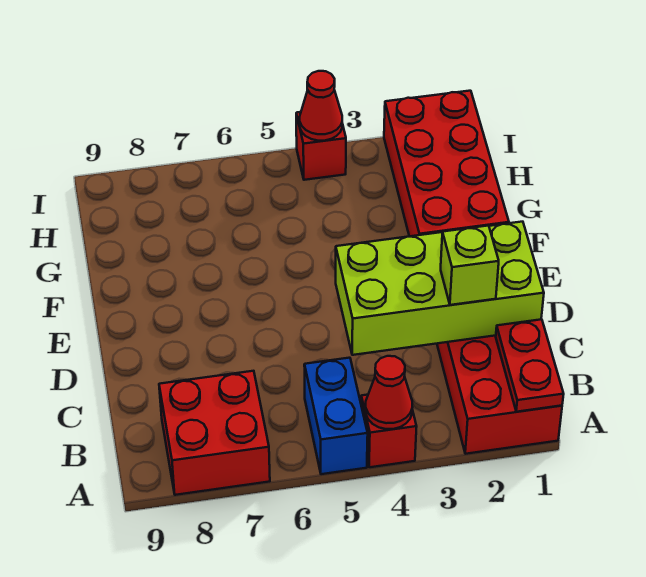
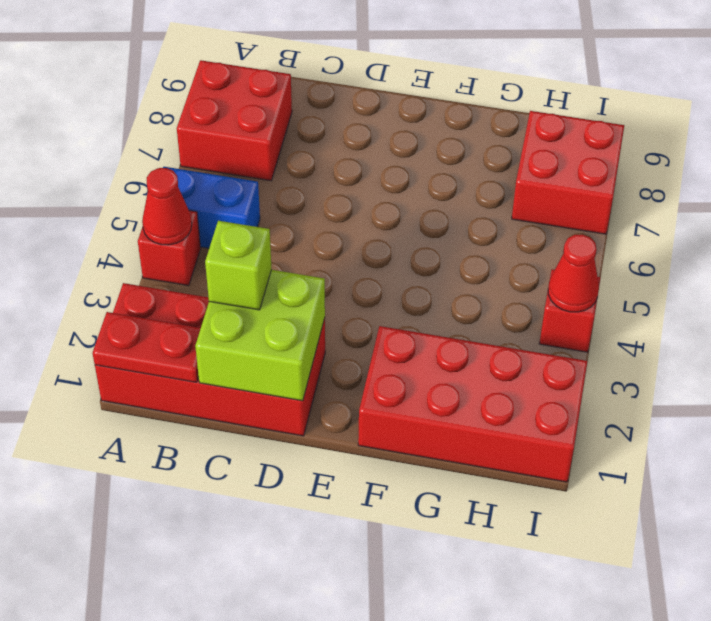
lime brick C1:D4 level 2 -> lime brick C1:D2 level 2
none -> red brick H7:I8 level 1

